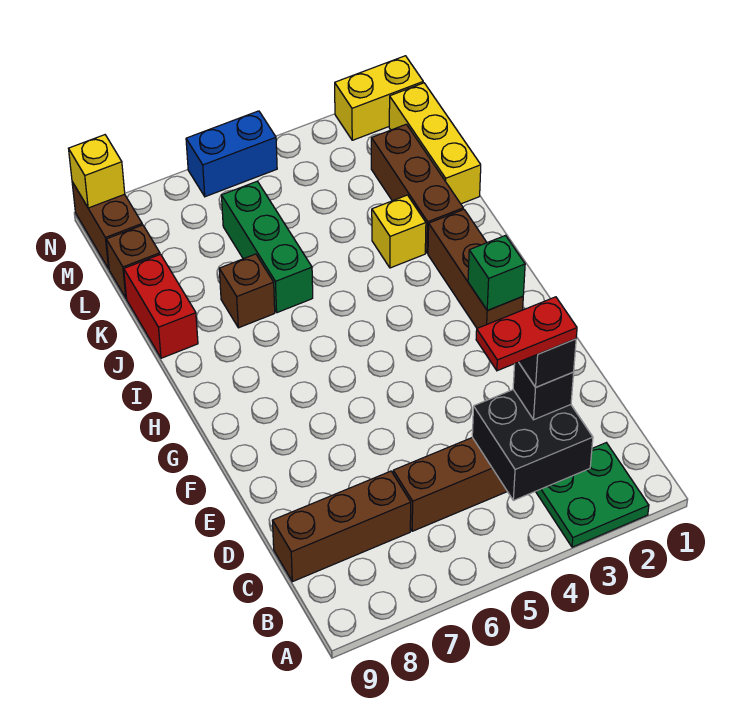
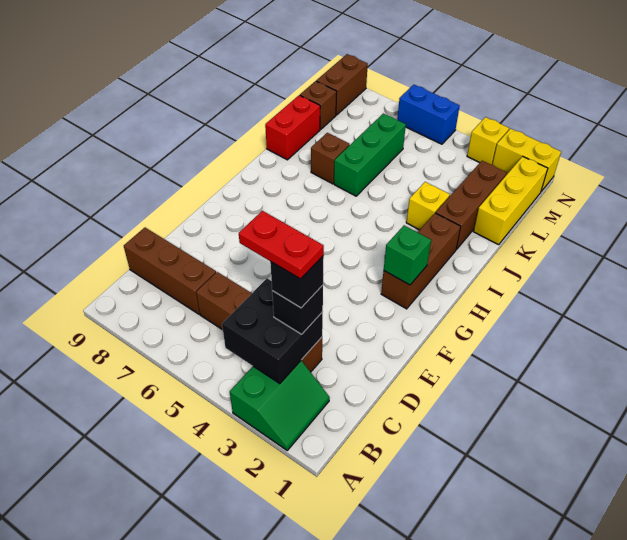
green plate A2:B3 level 1 -> green slope A2:B3 level 1 top 3
yellow brick N9 level 2 -> yellow brick N3 level 1

